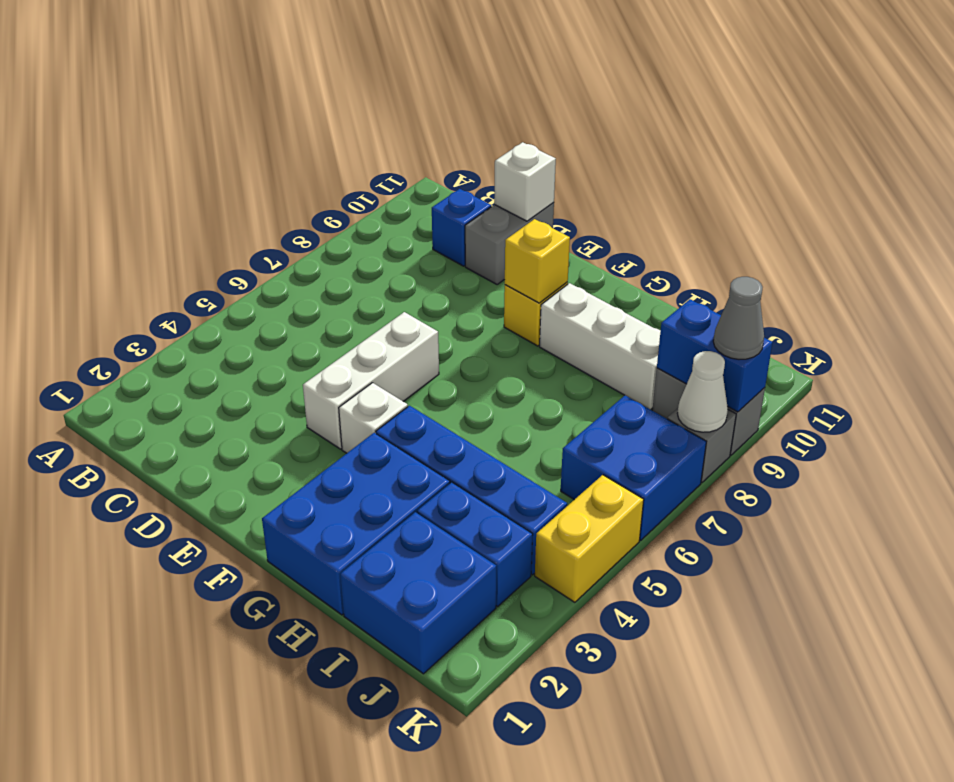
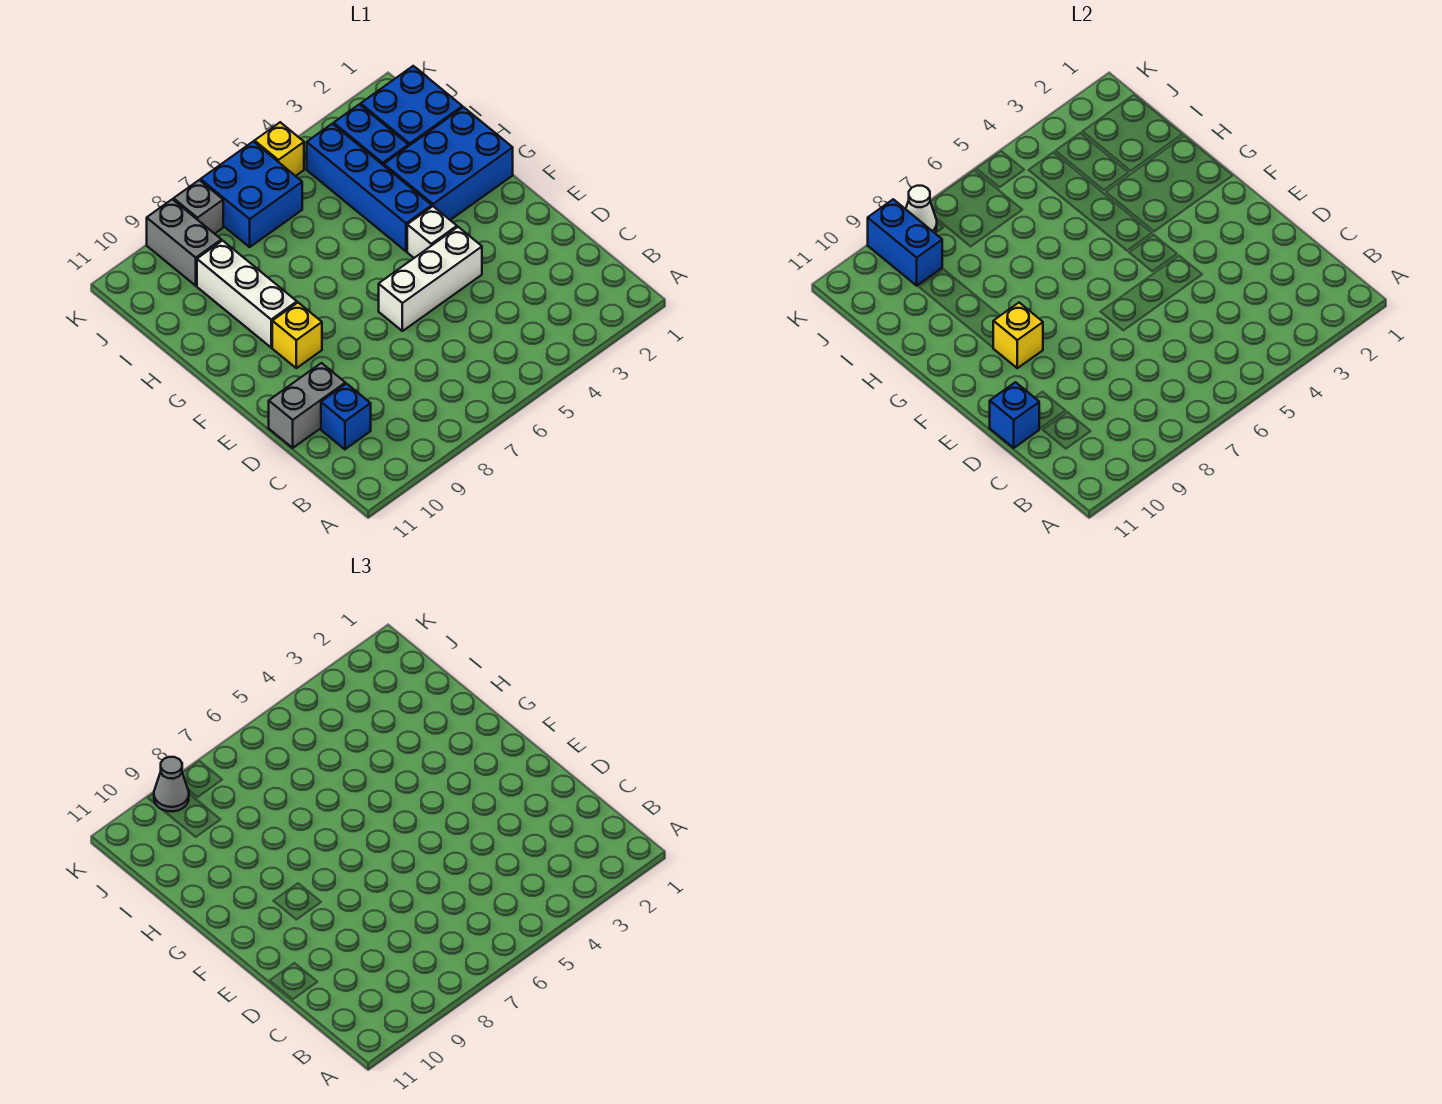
white brick D11 level 2 -> blue brick D11 level 2
yellow brick K4:K5 level 1 -> yellow brick K5 level 1

